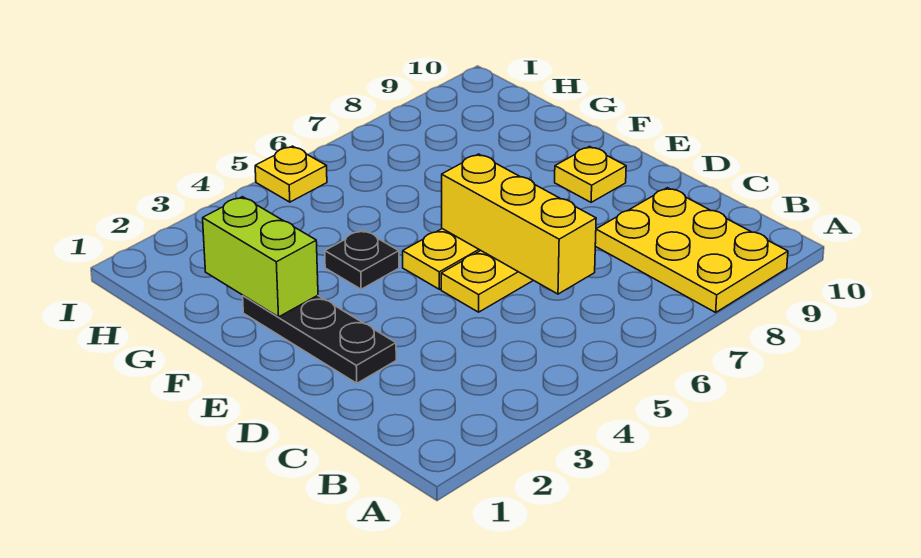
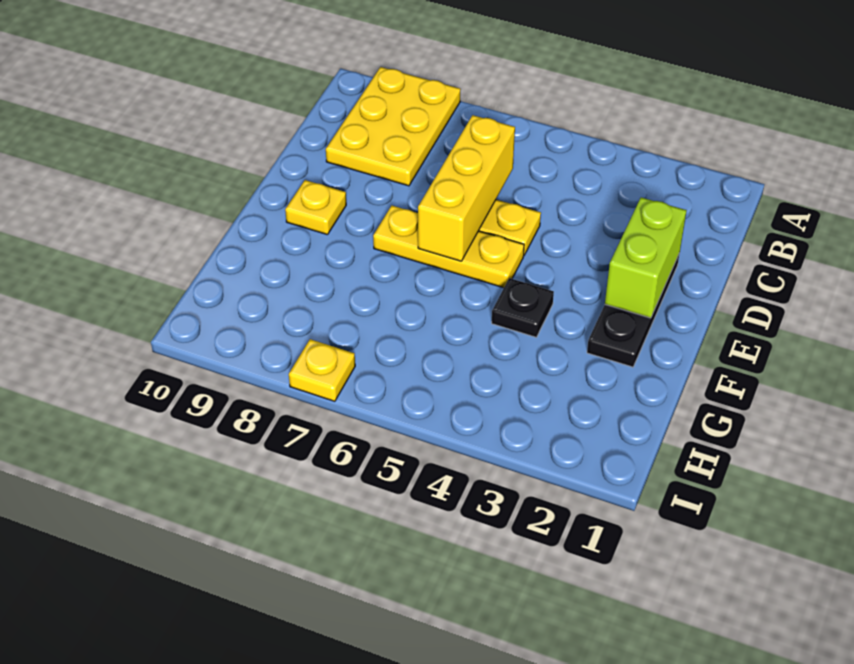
lime brick F2:G2 level 2 -> lime brick D2:E2 level 2
yellow plate I5 level 1 -> yellow plate I7 level 1

